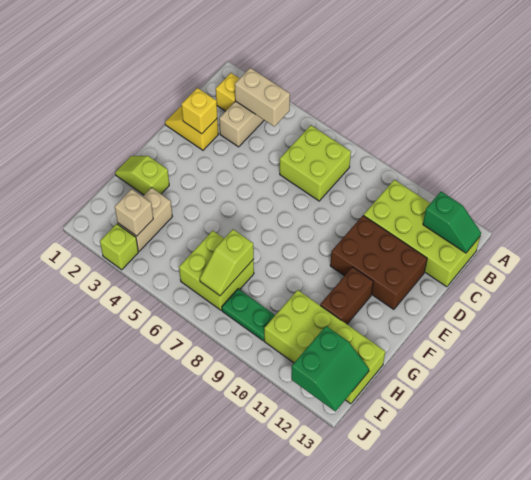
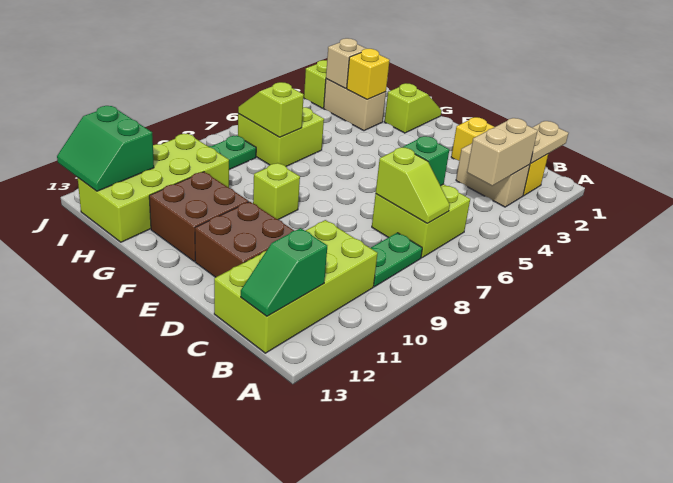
none -> tan plate B1:B2 level 2
none -> lime slope B7:C7 level 2 top C
none -> green plate B8:B9 level 1
none -> green brick C6 level 2
yellow brick D2 level 2 -> yellow brick H3 level 2
brown brick D10:E12 level 1 -> brown brick D11:E12 level 1
none -> lime brick F9 level 1
brown brick F11:G11 level 1 -> brown brick F11:G12 level 1

